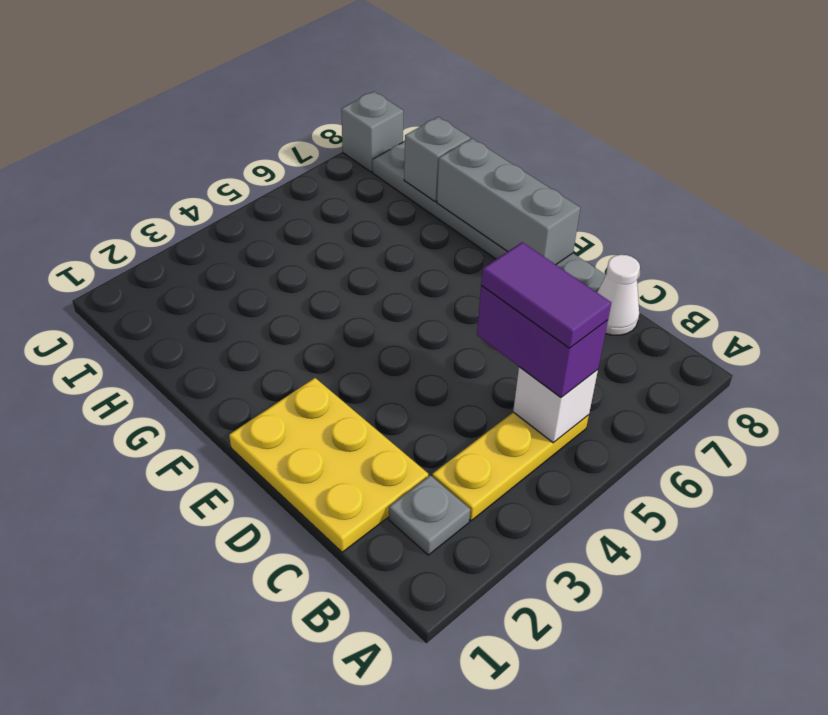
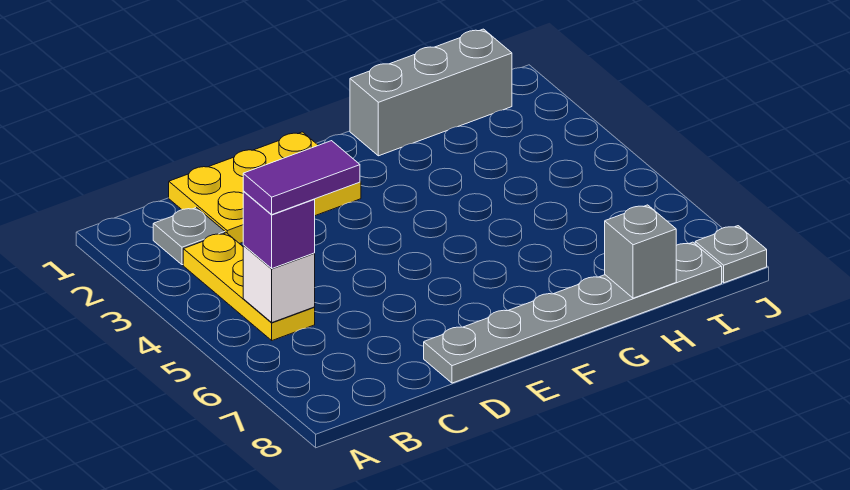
purple brick B5:C5 level 3 -> purple brick B5 level 3
white cone C8 level 1 -> none
grey brick E8:G8 level 2 -> grey brick G1:I1 level 1
grey brick J8 level 1 -> grey plate J8 level 1

